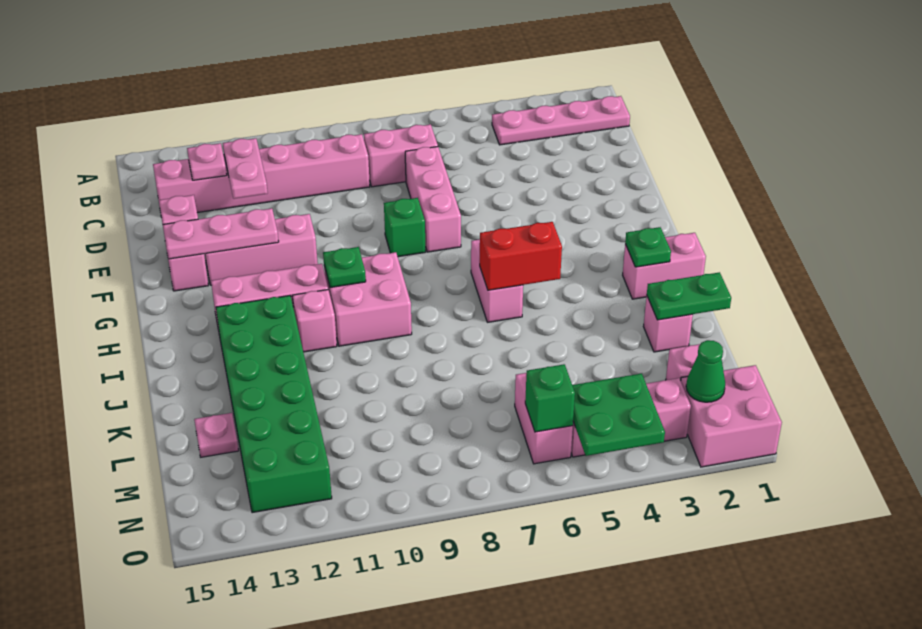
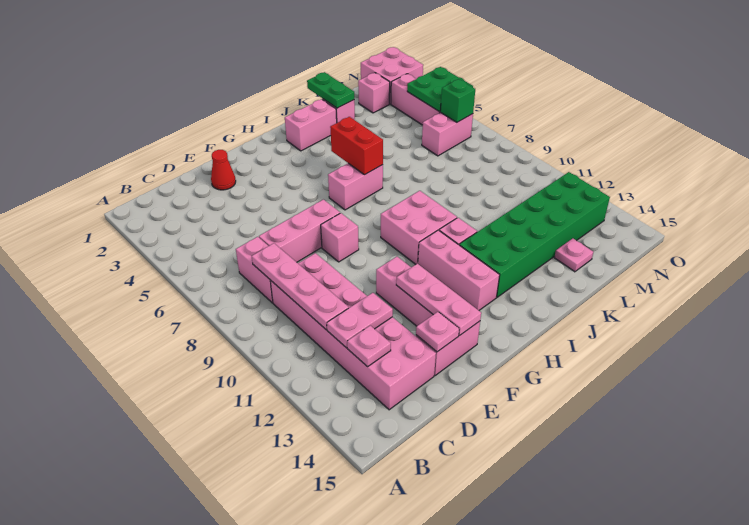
pink plate B1:B4 level 1 -> pink plate C8:C11 level 2
pink brick C9:C14 level 1 -> pink brick C9:D14 level 1
none -> red cone E2 level 1
green brick F8 level 1 -> pink brick F8 level 1
green plate H10 level 2 -> none
pink brick I1:I2 level 1 -> pink brick I2:J2 level 1
green plate I2 level 2 -> none
green cone N2 level 2 -> none

